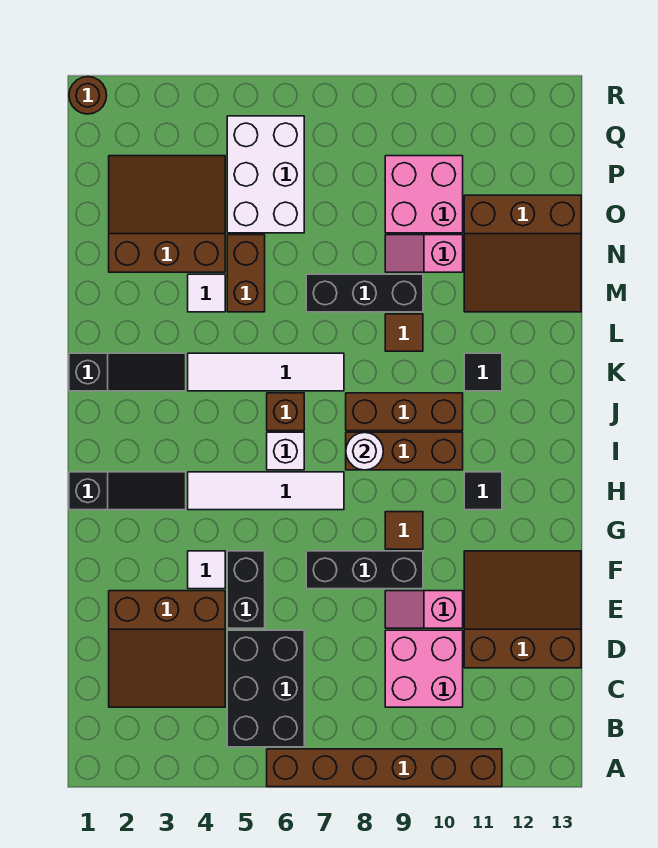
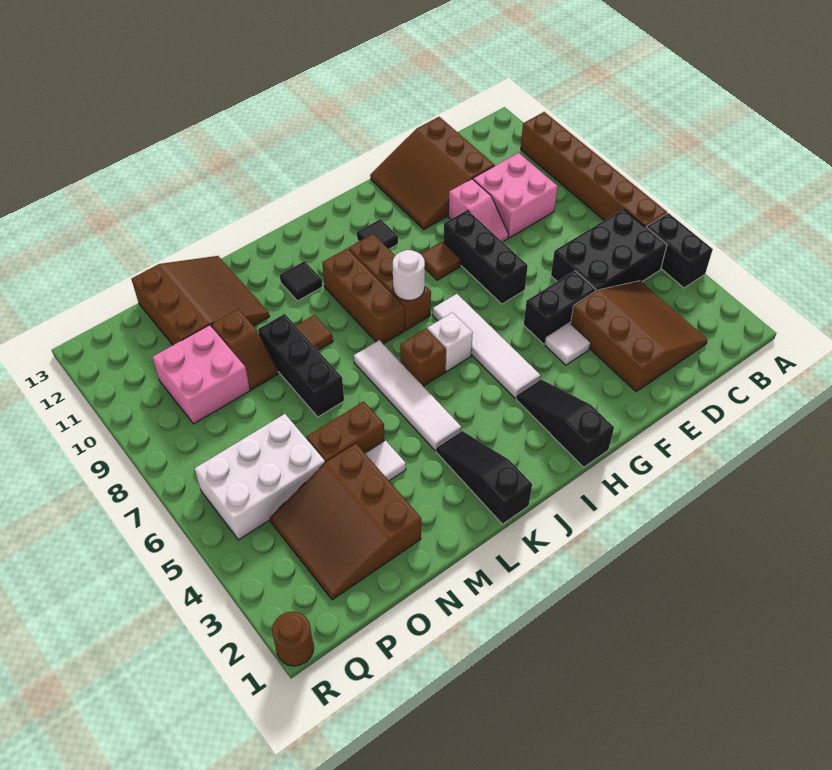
none -> black brick A4:A5 level 1
pink slope N9:N10 level 1 top 10 -> brown slope N9:N10 level 1 top 10

